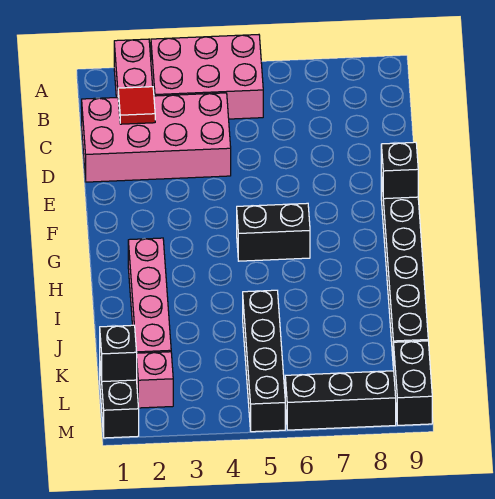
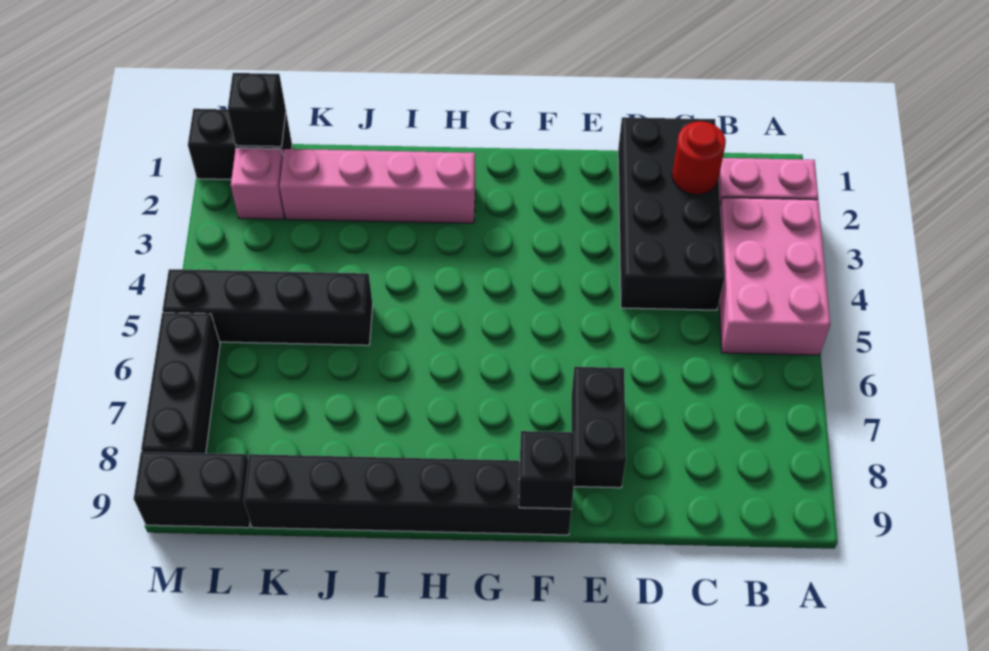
pink brick C1:D4 level 1 -> black brick C1:D4 level 1
red tile C2 level 2 -> red round brick C2 level 2
black brick G5:G6 level 1 -> black brick E7:E8 level 1

